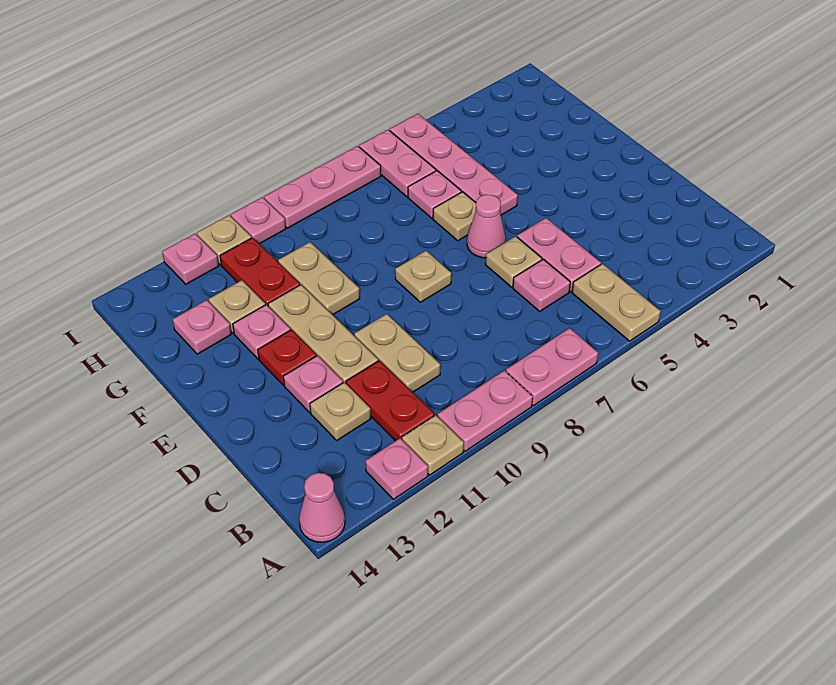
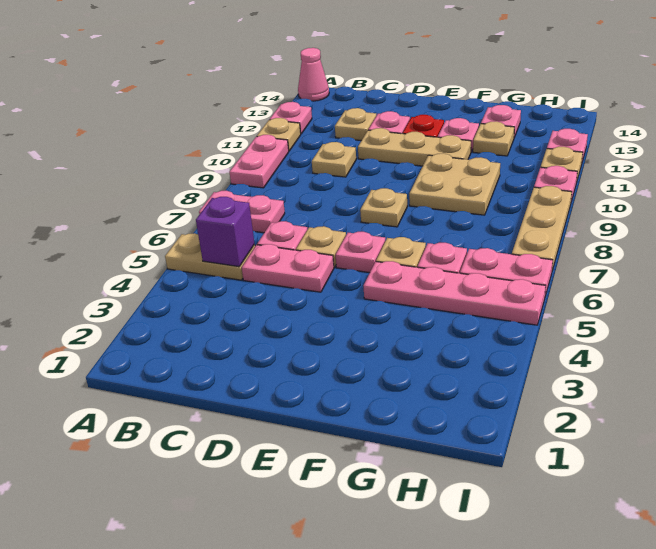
pink plate A7:A8 level 1 -> pink plate A7:B7 level 1
none -> purple brick B5 level 2
red plate B11:C11 level 1 -> none
tan plate C10:D10 level 1 -> tan plate C10 level 1
pink cone E6 level 1 -> pink plate E6 level 1
tan plate F10:G10 level 1 -> tan plate F9:G10 level 1
red plate G11:H11 level 1 -> none
pink plate I7:I9 level 1 -> tan plate I7:I9 level 1

